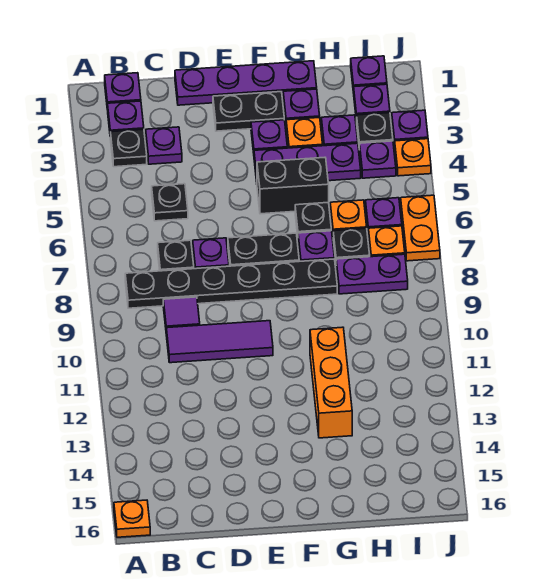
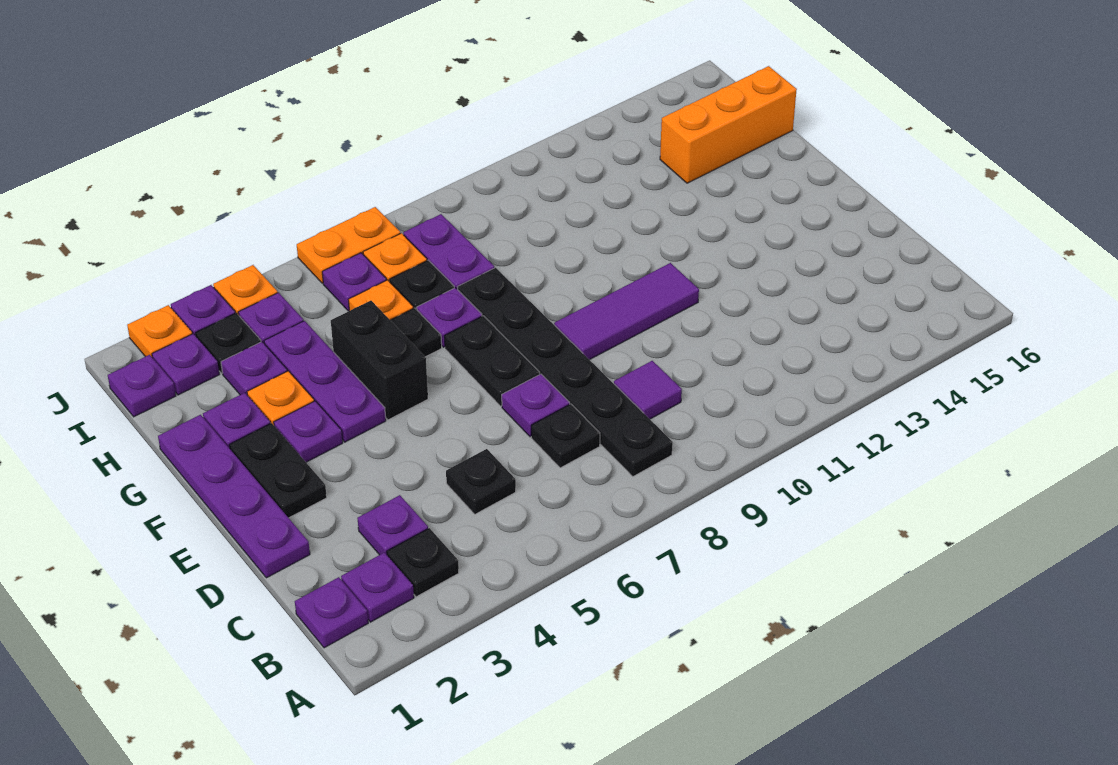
orange plate A16 level 1 -> orange plate J2 level 1
purple tile C10:E10 level 1 -> purple tile E9:E11 level 1
orange brick G11:G13 level 1 -> orange brick H14:H16 level 1

